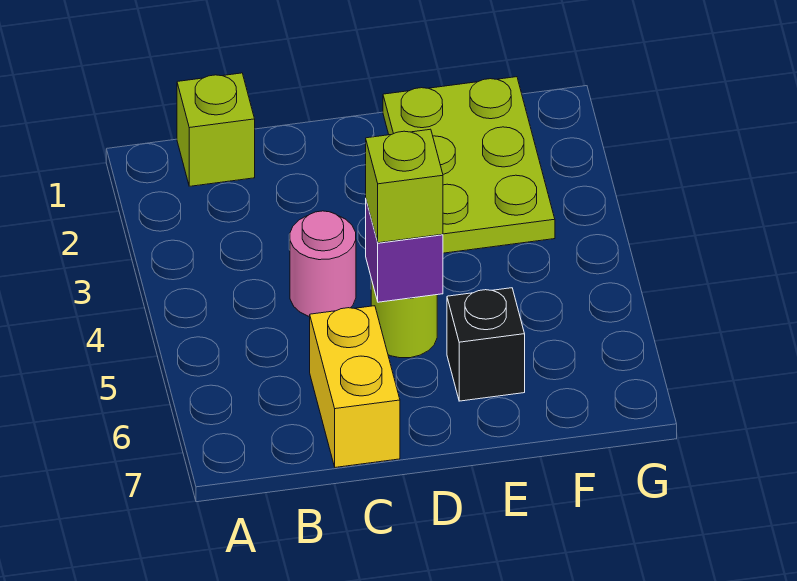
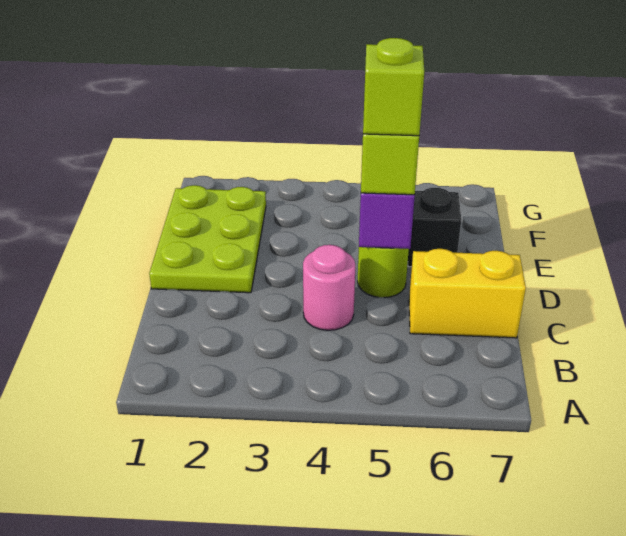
lime brick B1 level 1 -> lime brick D5 level 4
lime plate E1:F3 level 1 -> lime plate D1:F2 level 1

